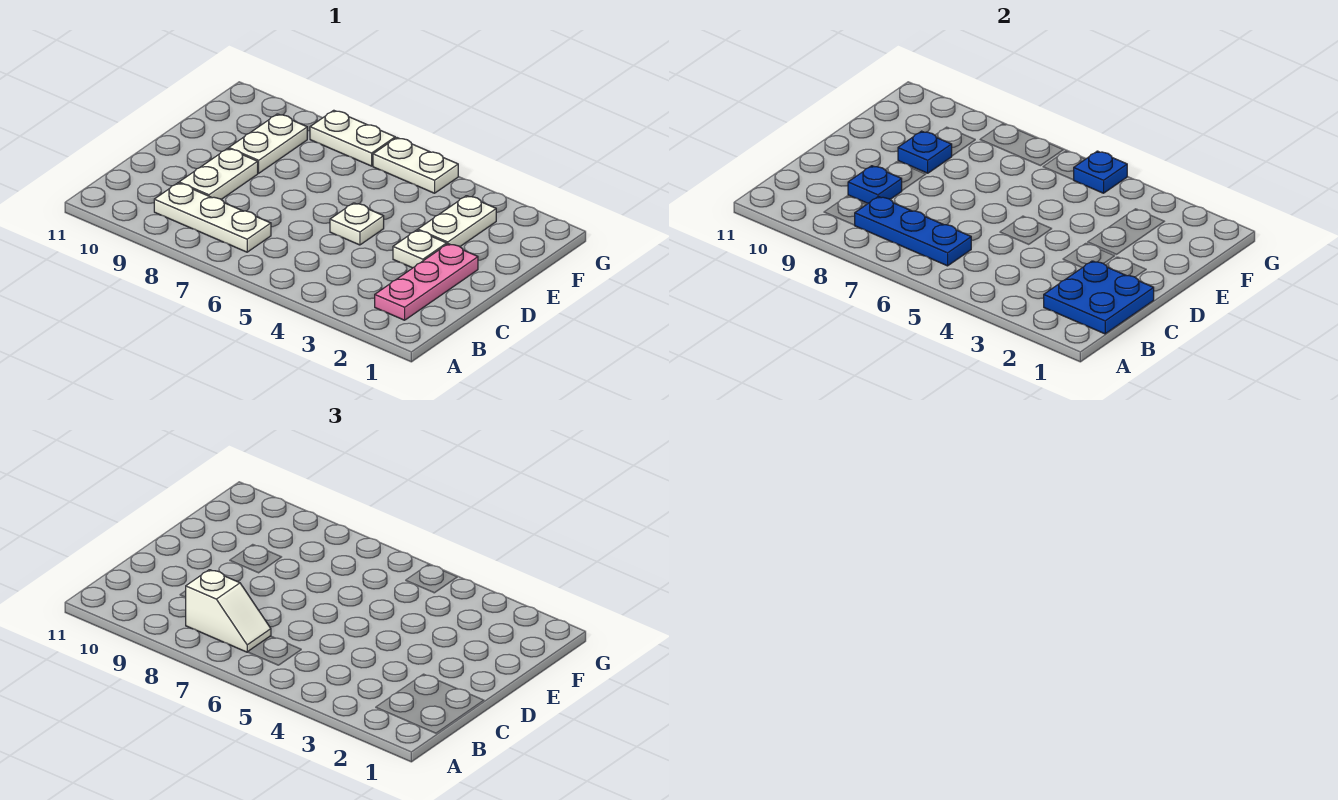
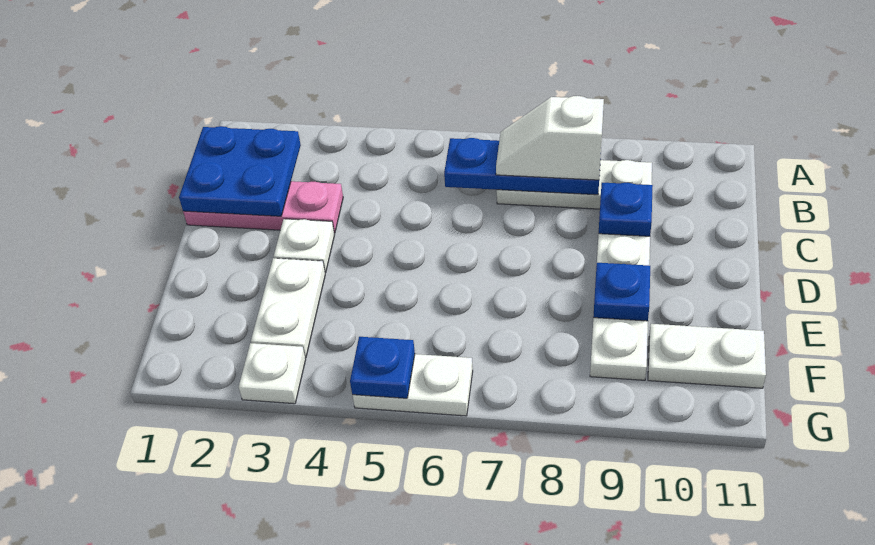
pink plate B2:D2 level 1 -> pink plate C1:C3 level 1
white plate D5 level 1 -> white plate G3 level 1
white plate G7:G8 level 1 -> white plate F10:F11 level 1

